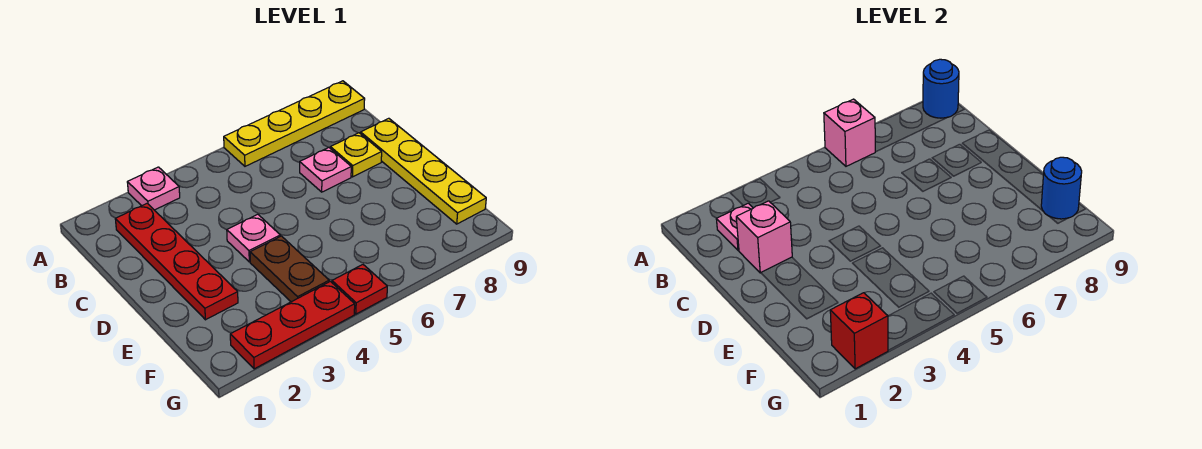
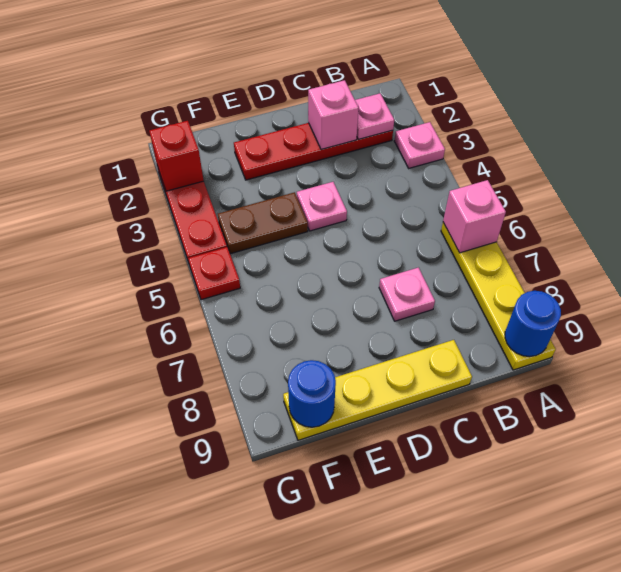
yellow plate C8 level 1 -> none

